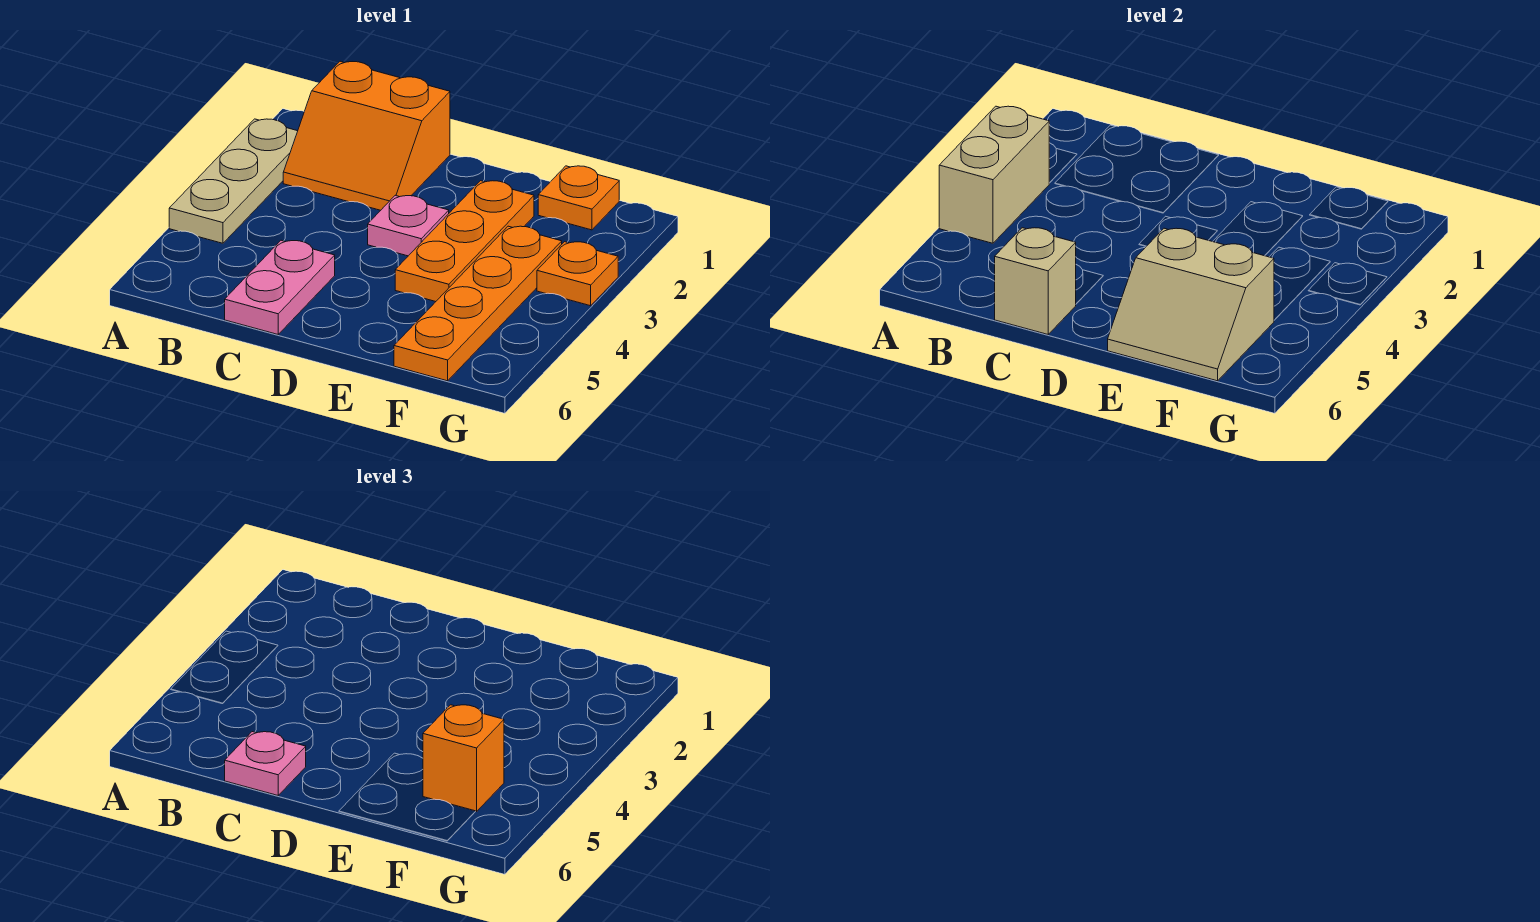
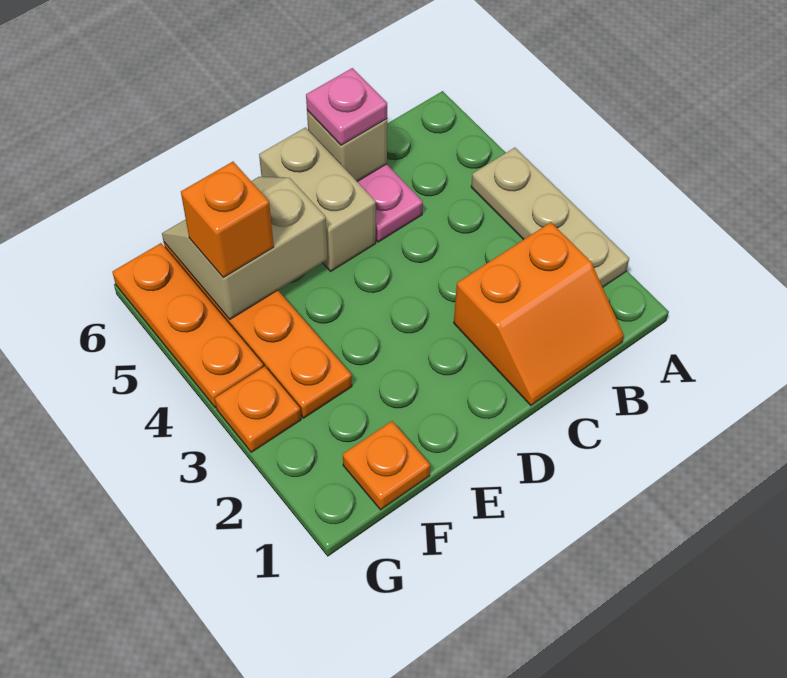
tan brick A3:A4 level 2 -> tan brick D5:D6 level 1
orange slope B1:C2 level 1 top 1 -> orange slope B1:C2 level 1 top 2
pink plate D3 level 1 -> none
orange plate E2:E4 level 1 -> orange plate G4:G6 level 1

